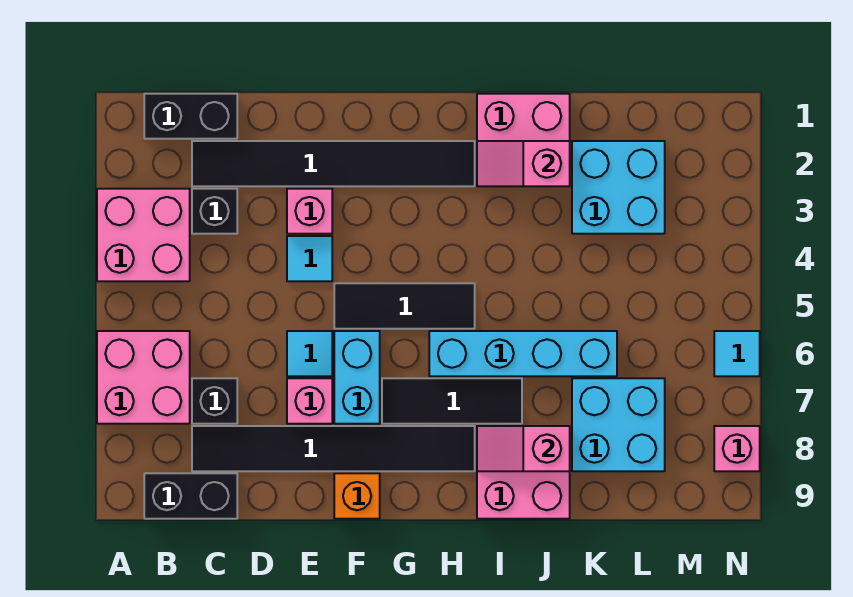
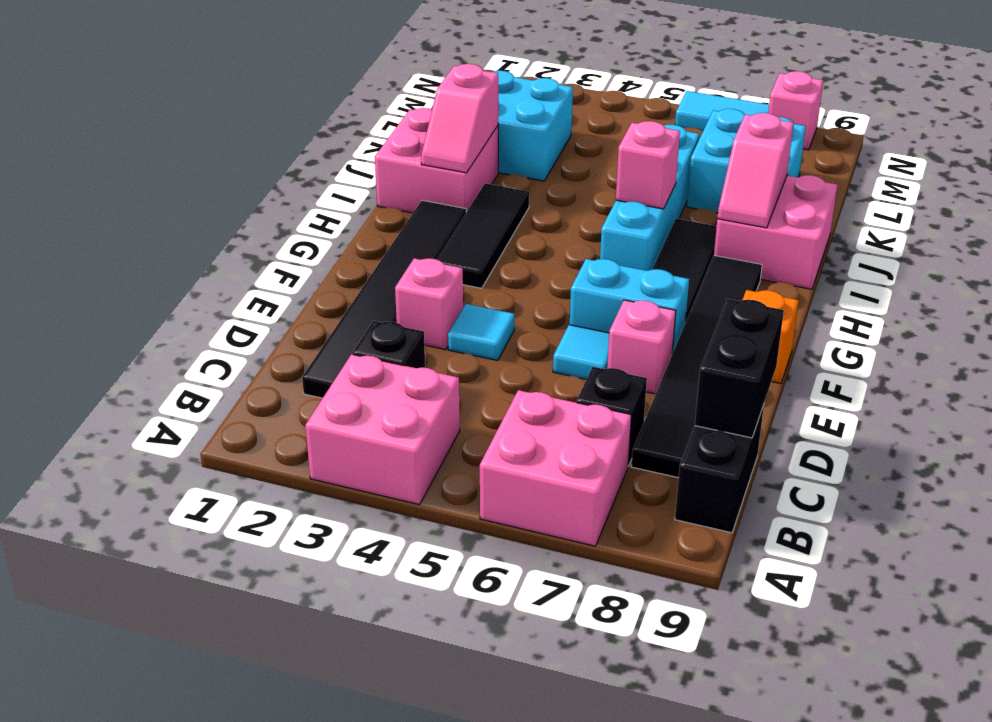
black brick B1:C1 level 1 -> black brick C9:D9 level 2
black tile F5:H5 level 1 -> black tile G3:I3 level 1
none -> pink brick I6 level 2
cyan tile N6 level 1 -> cyan tile N6:N7 level 1

